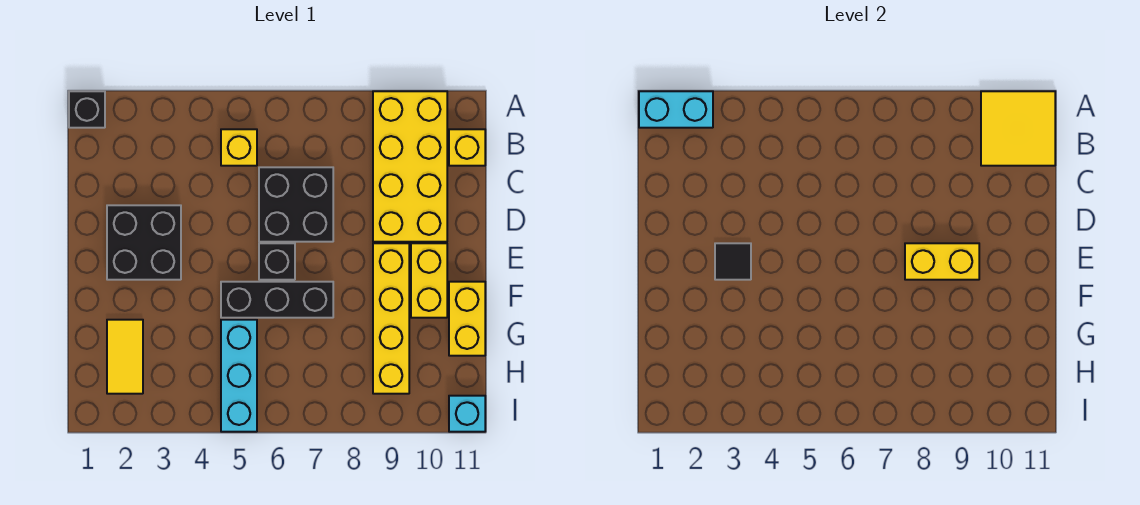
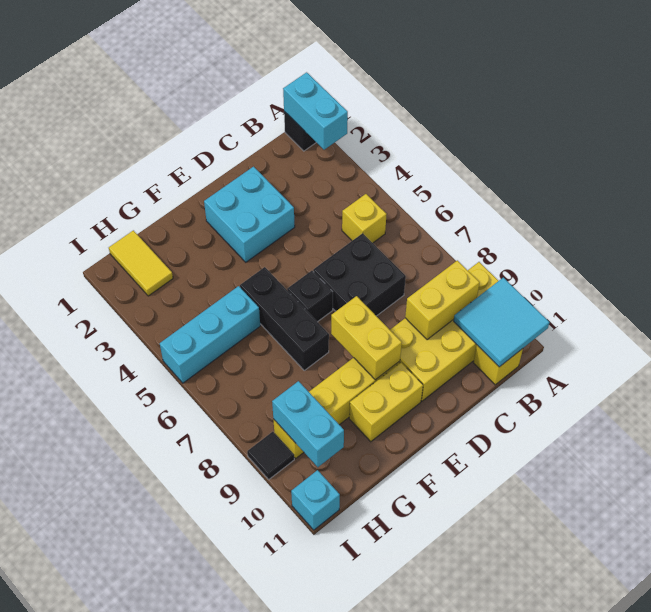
yellow tile A10:B11 level 2 -> cyan tile A10:B11 level 2
black brick D2:E3 level 1 -> cyan brick D2:E3 level 1
black tile E3 level 2 -> black tile I9 level 1
yellow brick F11:G11 level 1 -> yellow brick B9:C9 level 2
yellow tile G2:H2 level 1 -> yellow tile H1:H2 level 1
none -> cyan brick H9:H10 level 2

